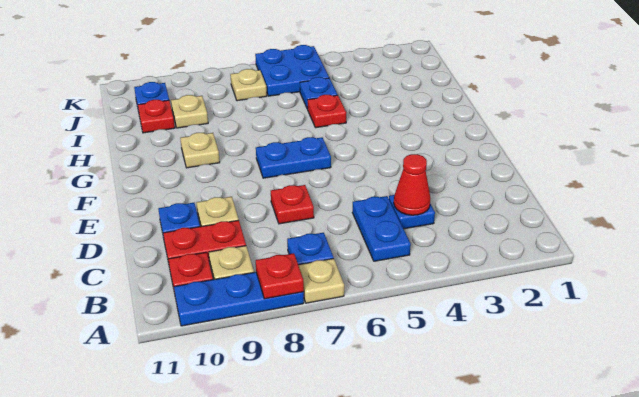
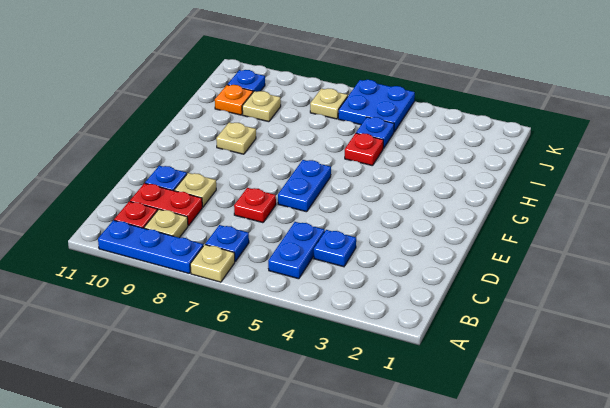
red plate A8 level 2 -> none
red cone C4 level 2 -> none
blue plate F6:F7 level 1 -> blue plate E6:F6 level 1
red plate I10 level 1 -> orange plate I10 level 1

